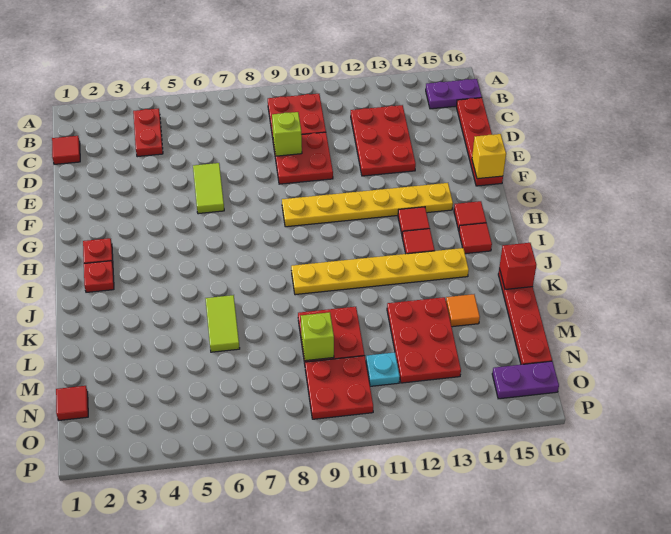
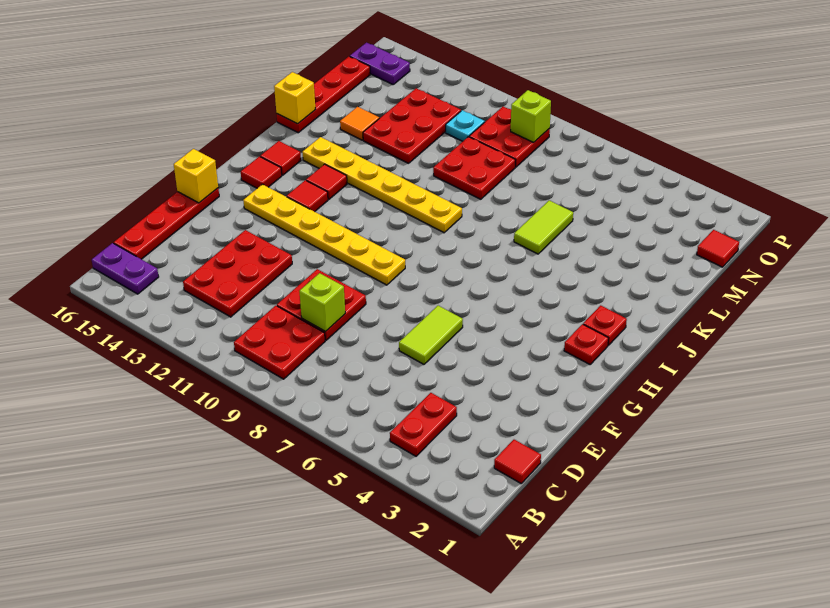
red brick K16 level 2 -> yellow brick K16 level 2
lime brick M9 level 2 -> lime brick O9 level 2

